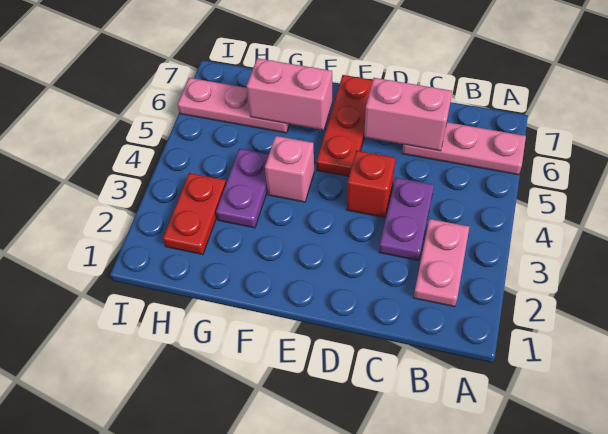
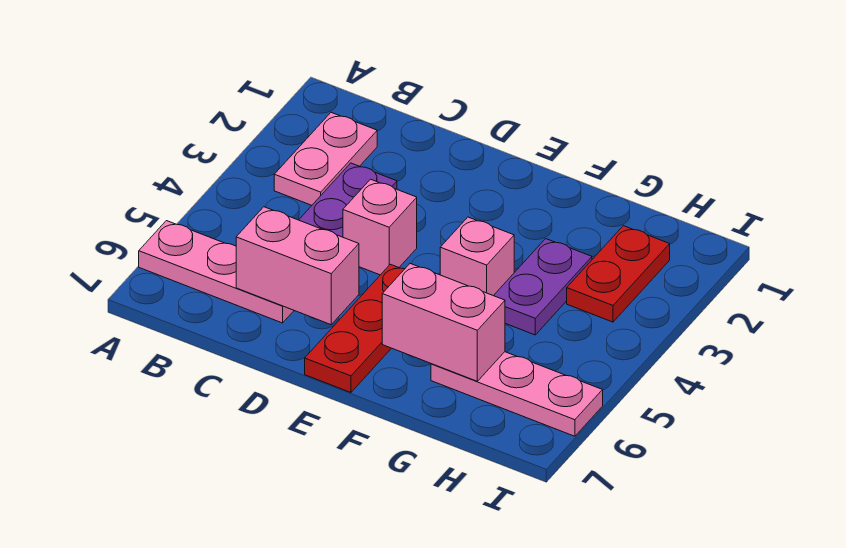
red brick D4 level 1 -> pink brick D4 level 1

